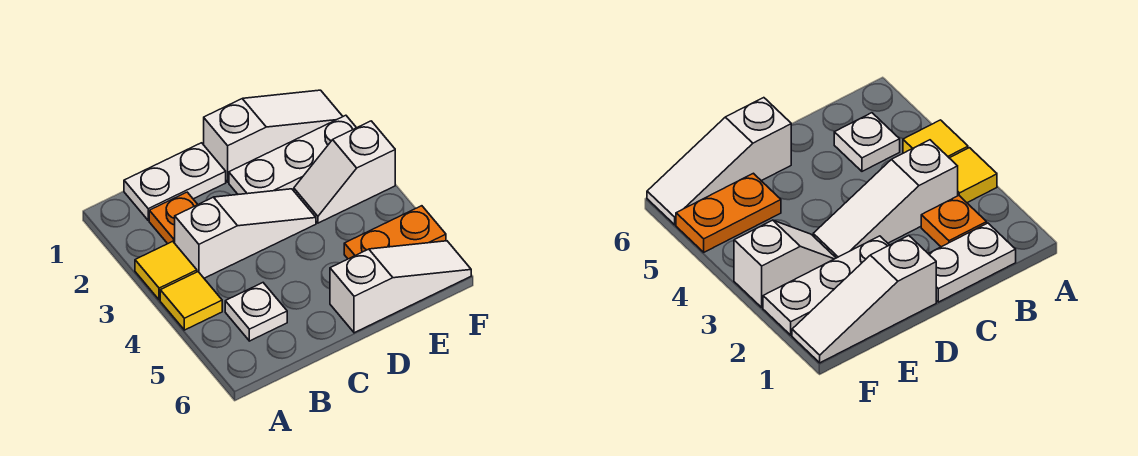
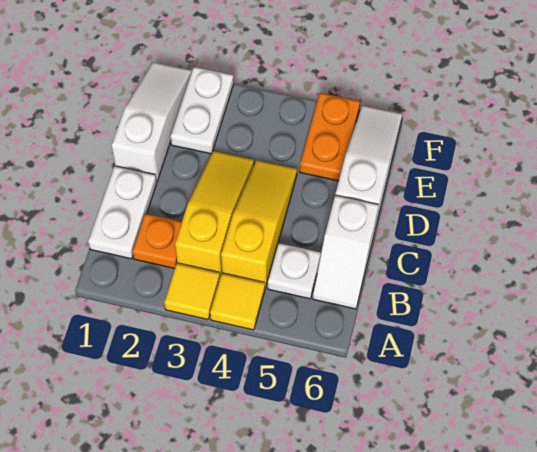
white slope B3:D3 level 1 top B -> yellow slope B3:D3 level 1 top B
none -> yellow slope B4:D4 level 1 top B
white plate D2:F2 level 1 -> white plate E2:F2 level 1
white slope E3:F3 level 1 top F -> white slope B6:C6 level 1 top C

